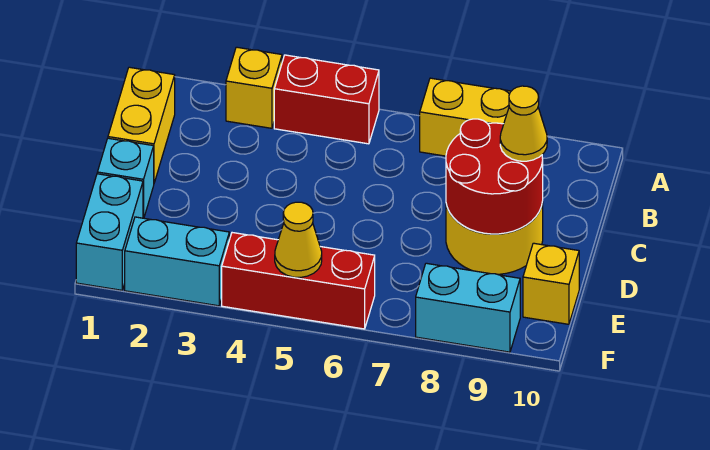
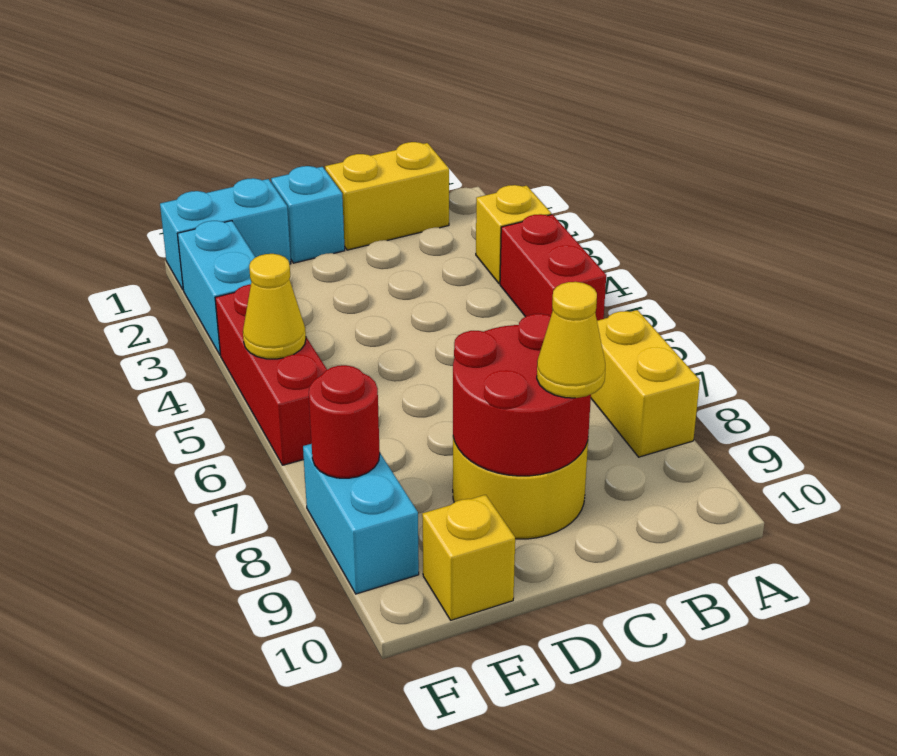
none -> red round brick F8 level 2

